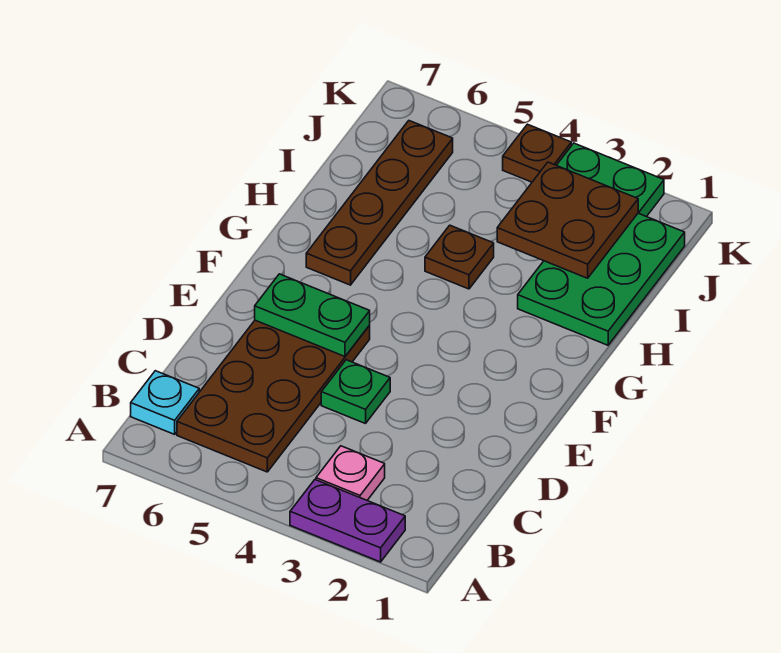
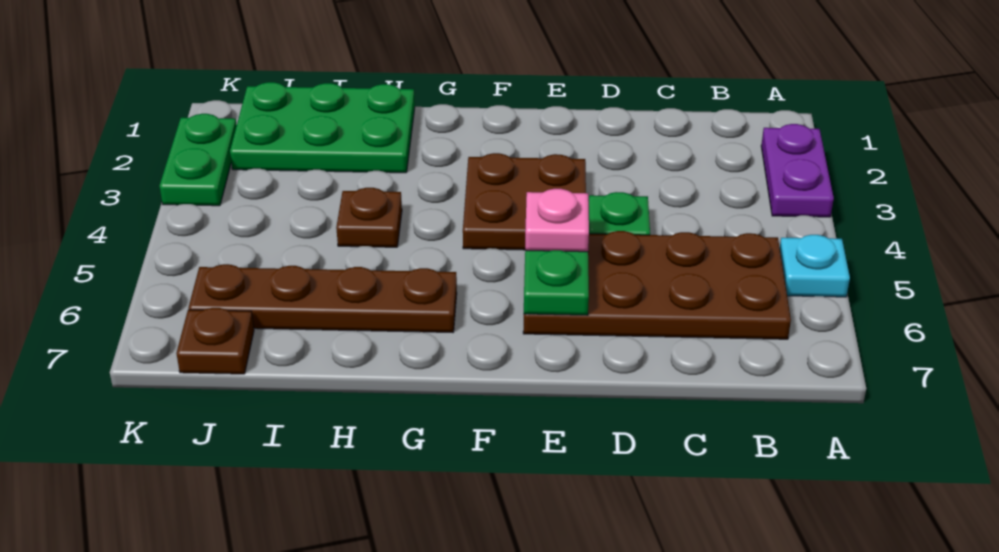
pink plate B3 level 1 -> pink plate E5 level 3
cyan plate B7 level 1 -> cyan plate A5 level 1
brown plate I2:J3 level 2 -> brown plate E3:F4 level 1
brown plate K4 level 1 -> brown plate J7 level 1

